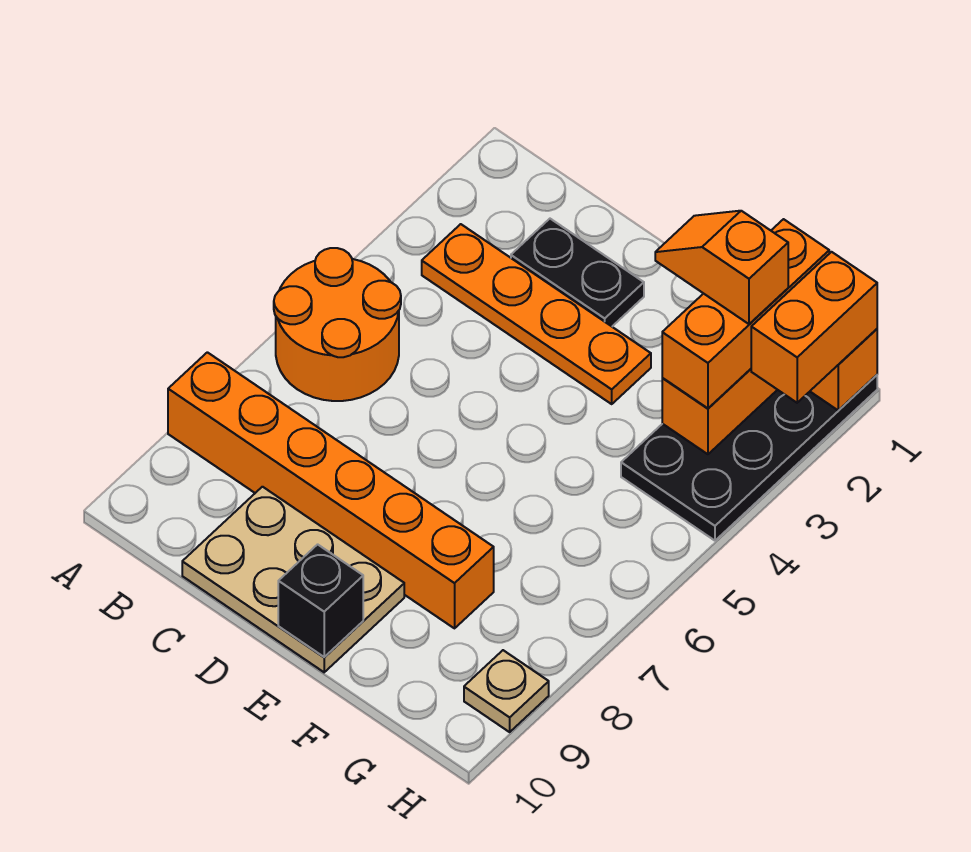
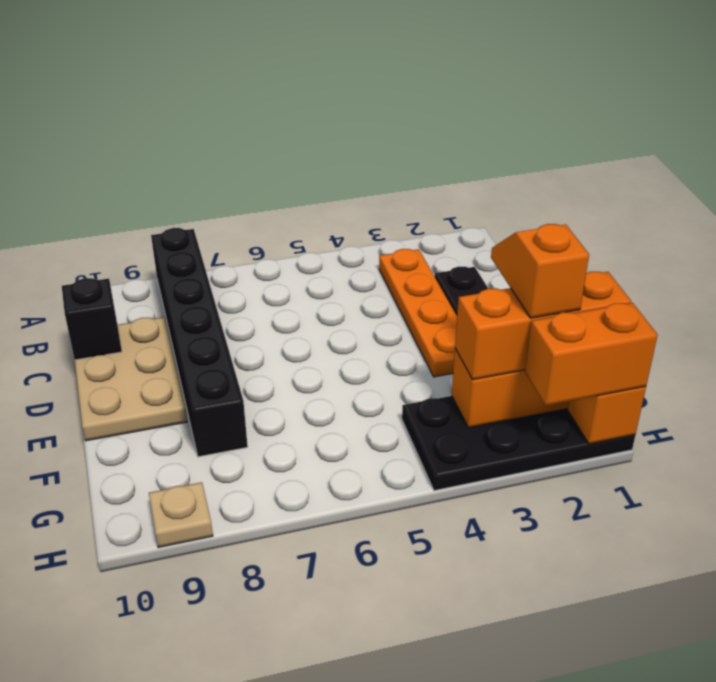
orange round brick A5:B6 level 1 -> none
orange brick A8:F8 level 1 -> black brick A8:F8 level 1
black brick E10 level 2 -> black brick C10 level 2

